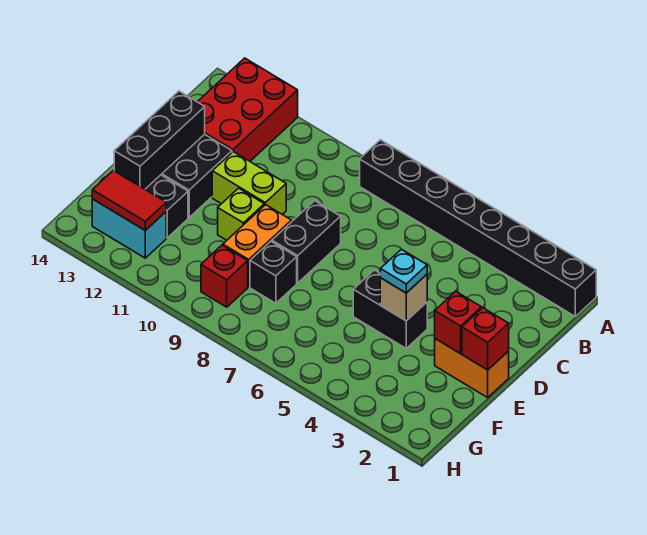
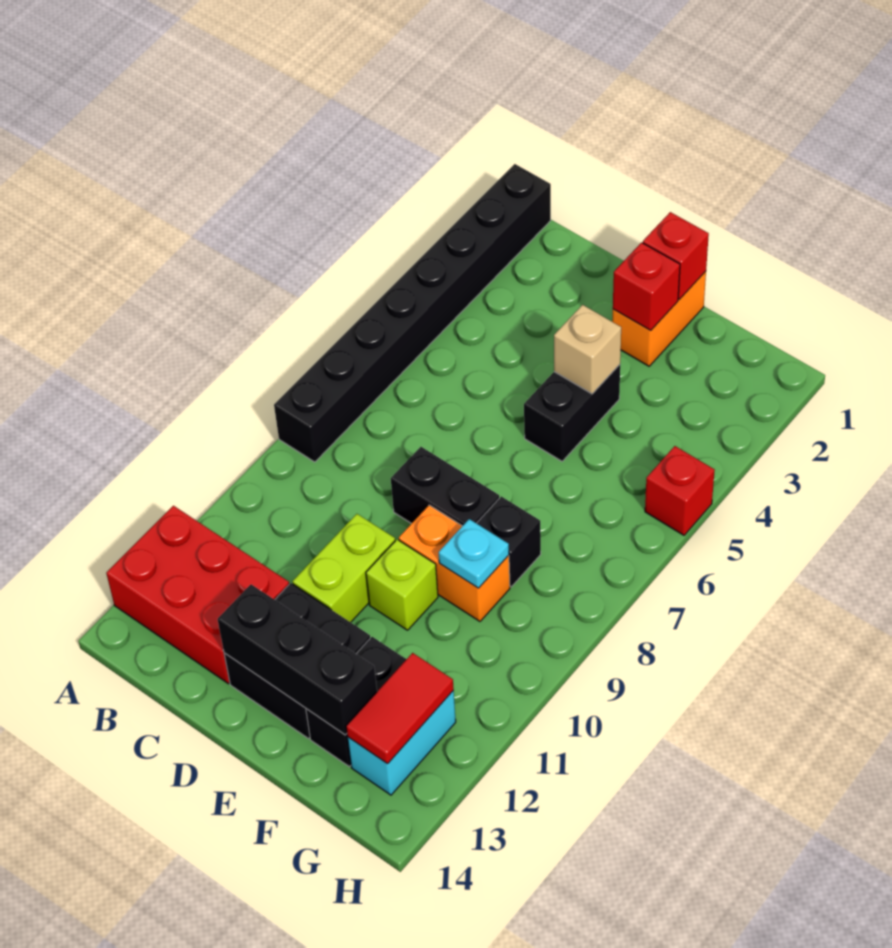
cyan plate E4 level 3 -> cyan plate F9 level 2
red brick G9 level 1 -> red brick H5 level 1

